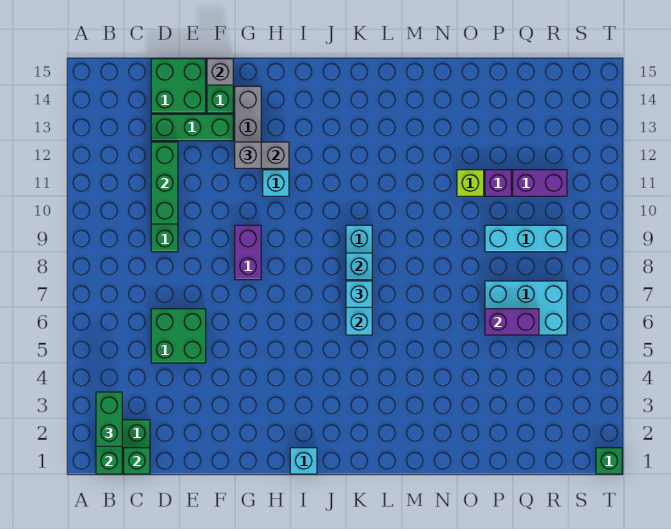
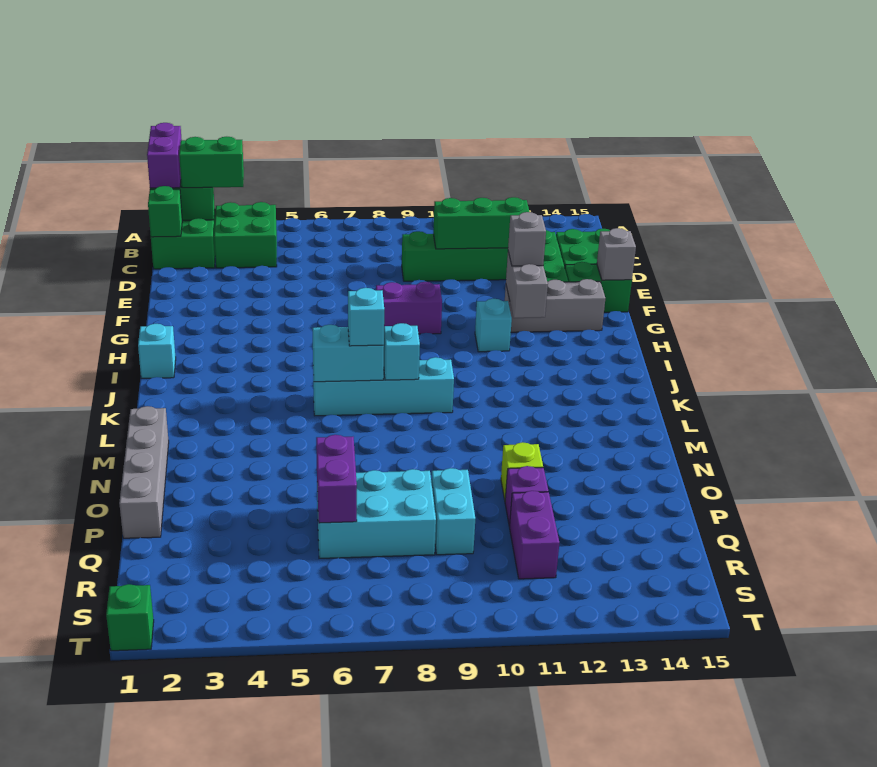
none -> purple brick A1:B1 level 3
green brick D5:E6 level 1 -> green brick B3:C4 level 1
none -> grey brick M1:P1 level 1
cyan brick P6:R7 level 1 -> cyan brick P6:Q8 level 1
cyan brick P9:R9 level 1 -> cyan brick P9:Q9 level 1

